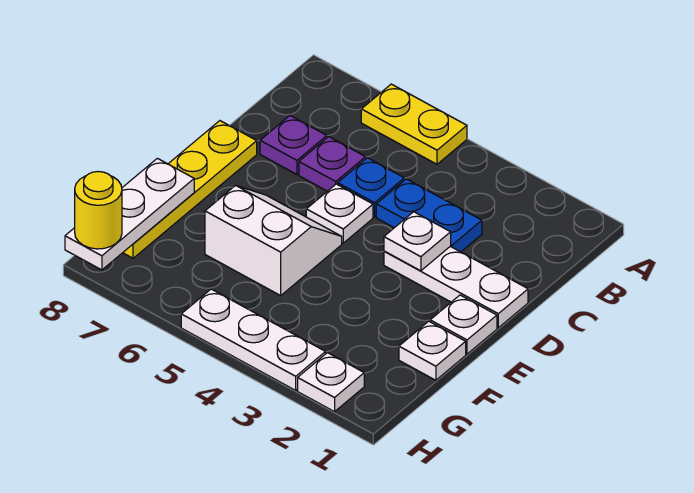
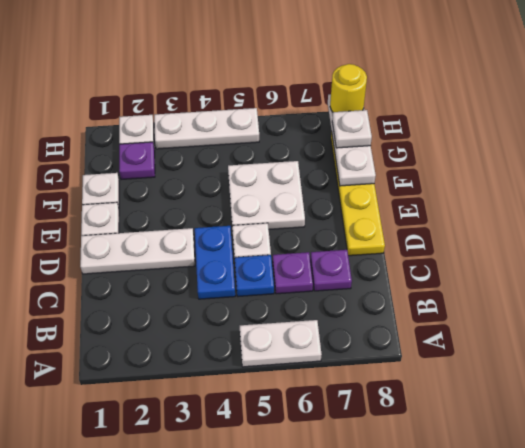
yellow plate A5:A6 level 1 -> white plate A5:A6 level 1
blue plate C3:C4 level 1 -> blue plate C4:D4 level 1
white plate D3 level 2 -> white plate G8 level 3
white slope E5:F6 level 1 top F -> white plate E5:F6 level 1
none -> purple plate G2 level 1

